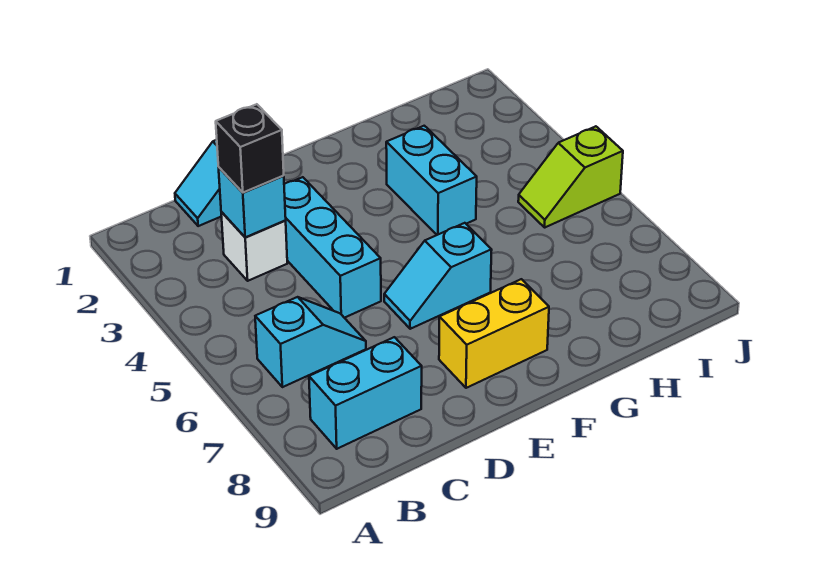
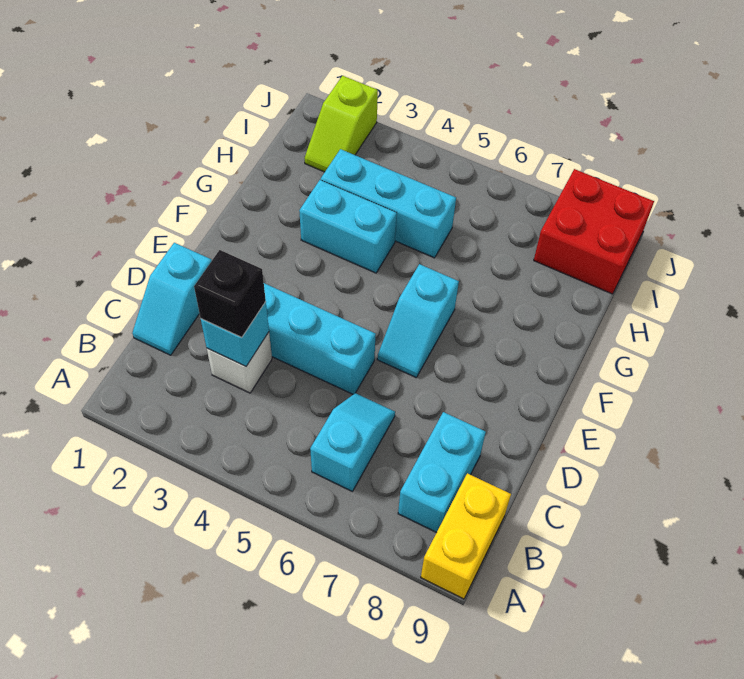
yellow brick E8:F8 level 1 -> yellow brick A9:B9 level 1
none -> cyan brick H3:H5 level 1
lime slope I5:J5 level 1 top J -> lime slope I2:J2 level 1 top J
none -> red brick I8:J9 level 1

